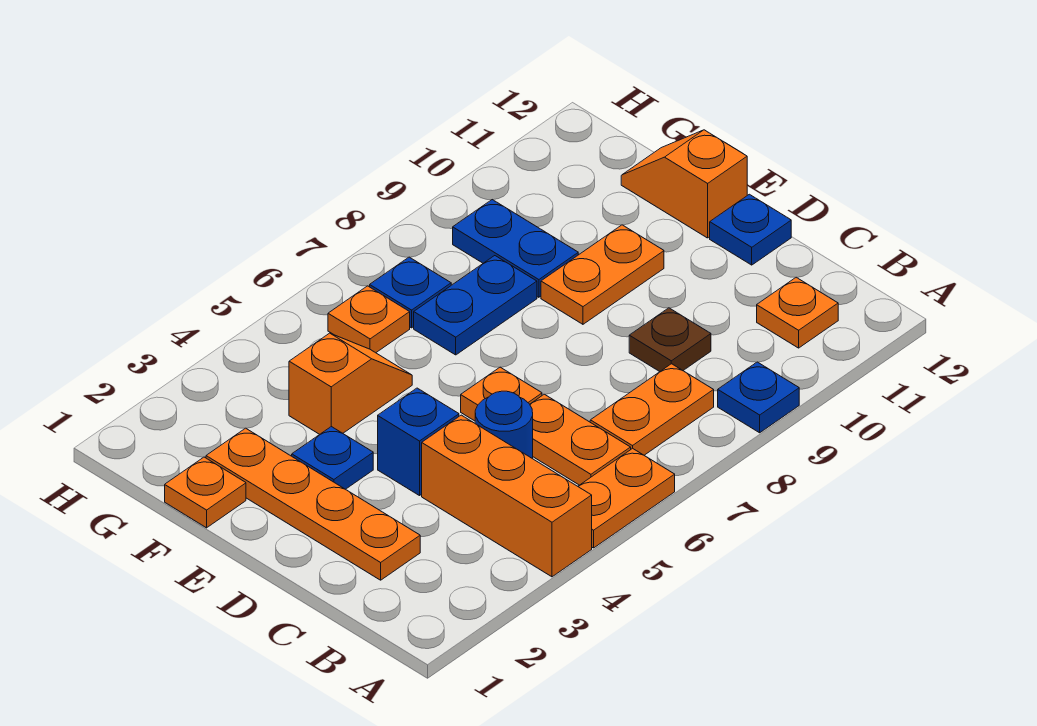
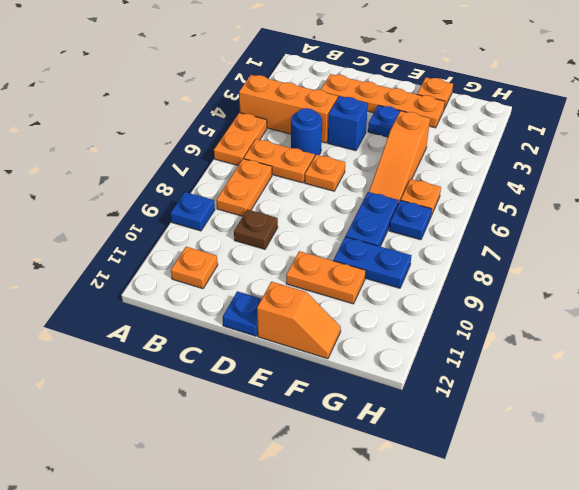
orange plate E9:E10 level 1 -> orange plate E10:F10 level 1
orange slope F4:F5 level 1 top 4 -> orange slope F4:F6 level 1 top 4

